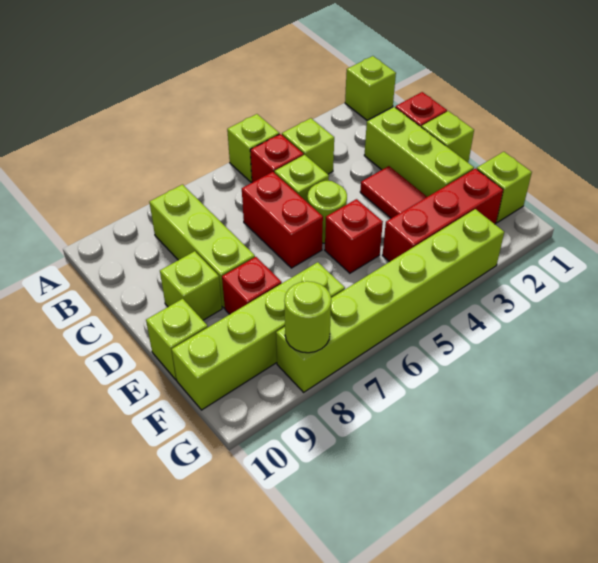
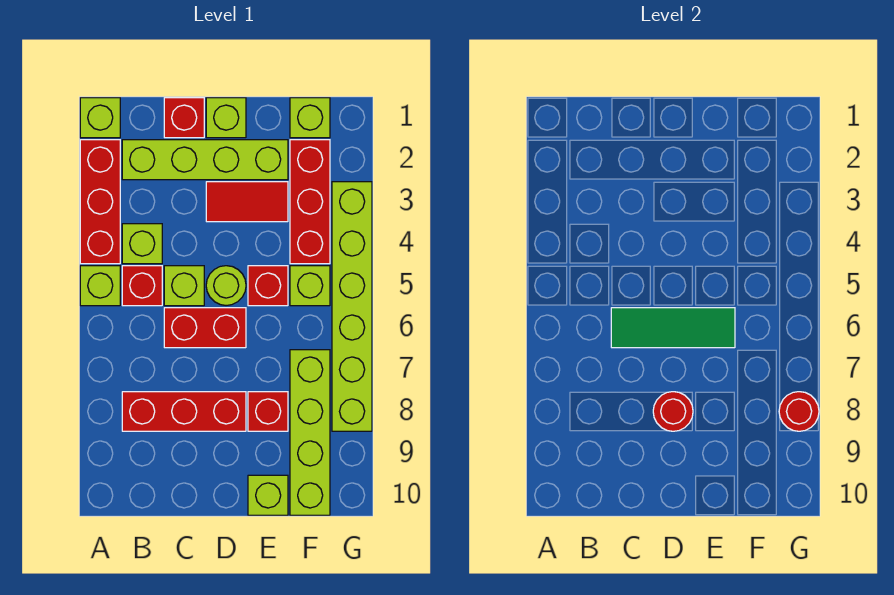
none -> red brick A2:A4 level 1
lime brick B8:D8 level 1 -> red brick B8:D8 level 1
lime brick C2:E2 level 1 -> lime brick B2:E2 level 1
none -> green tile C6:E6 level 2
none -> red round brick D8 level 2
lime brick D9 level 1 -> lime brick F5 level 1
lime round brick G8 level 2 -> red round brick G8 level 2

